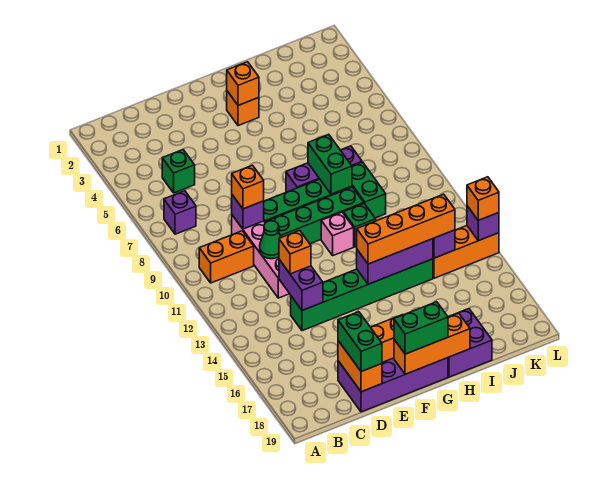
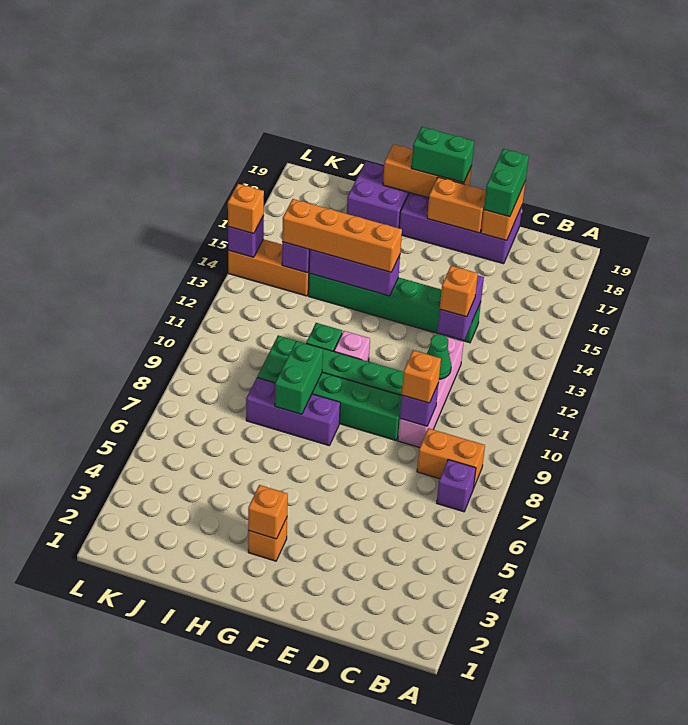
orange brick B10:C10 level 1 -> orange brick B8:C8 level 1
green brick C5 level 1 -> none

